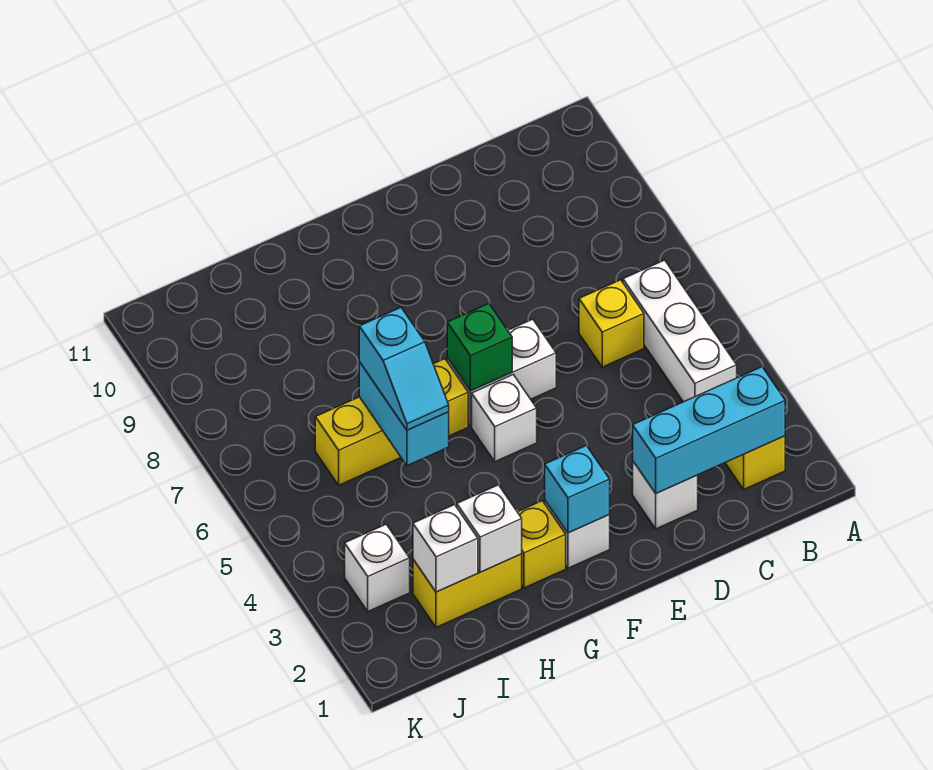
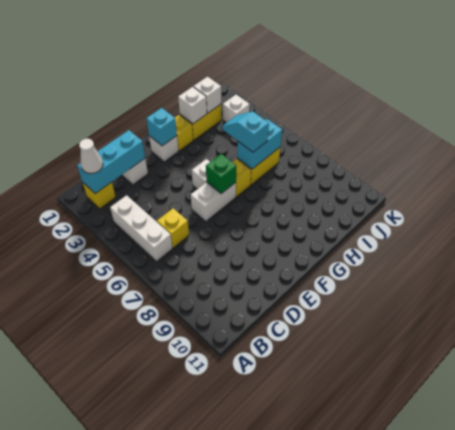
none -> white cone B2 level 3
cyan brick H5:H6 level 2 -> cyan brick H6:I6 level 2

